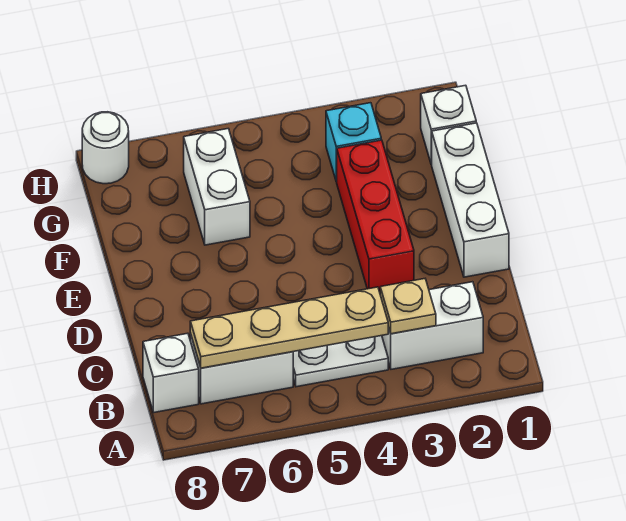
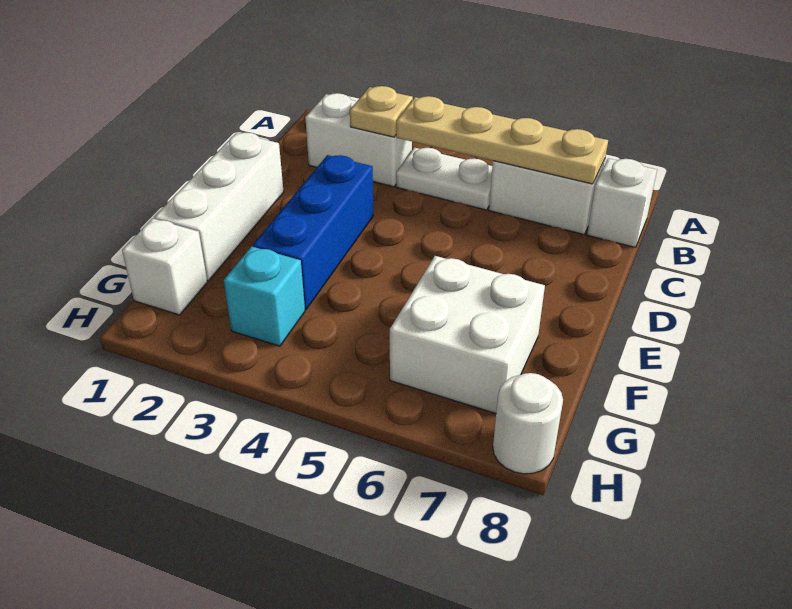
red brick D3:F3 level 1 -> blue brick D3:F3 level 1
white brick F6:G6 level 1 -> white brick F6:G7 level 1

